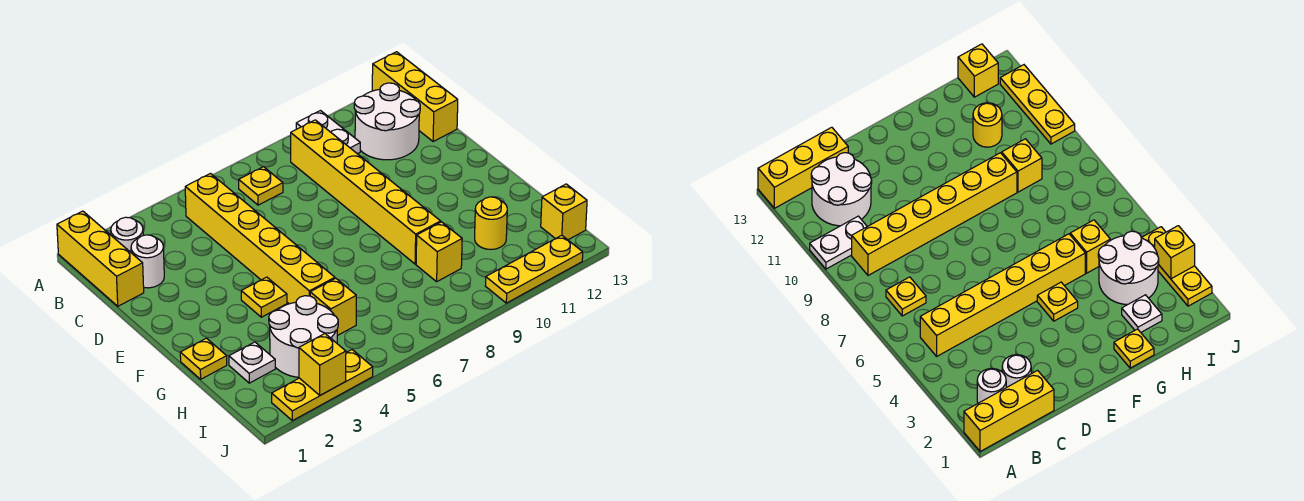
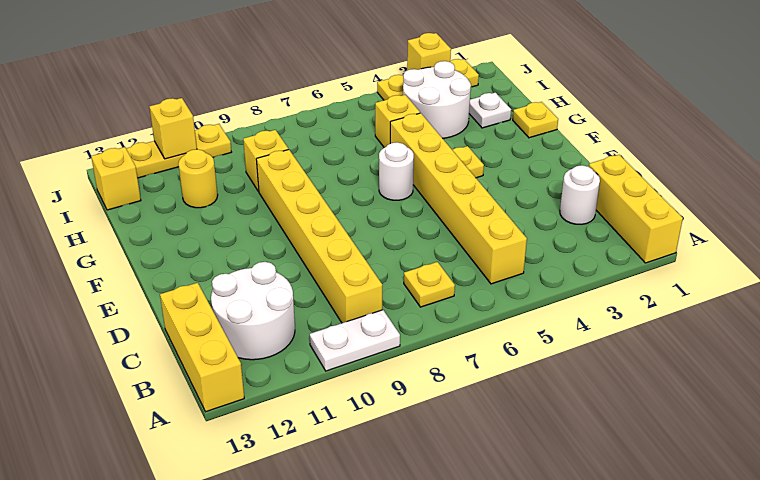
white plate A10:B10 level 1 -> white plate A9:A10 level 1
white round brick B2 level 1 -> white round brick F6 level 1
none -> yellow brick J11 level 2

